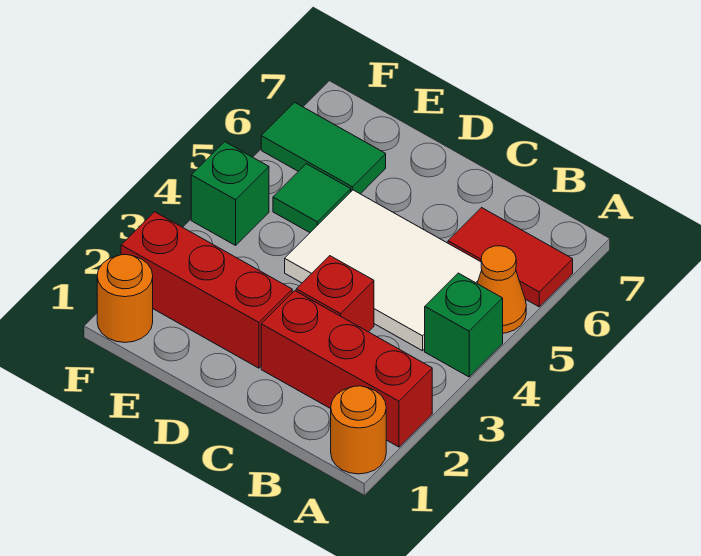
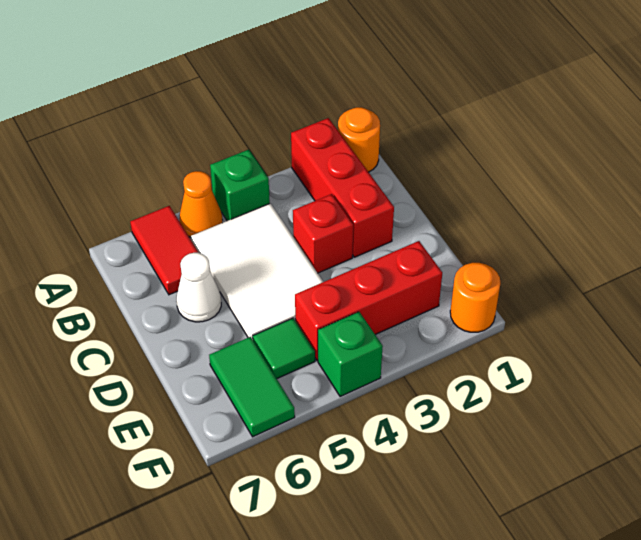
none -> white cone C6 level 1
red brick D2:F2 level 1 -> red brick E2:E4 level 1

